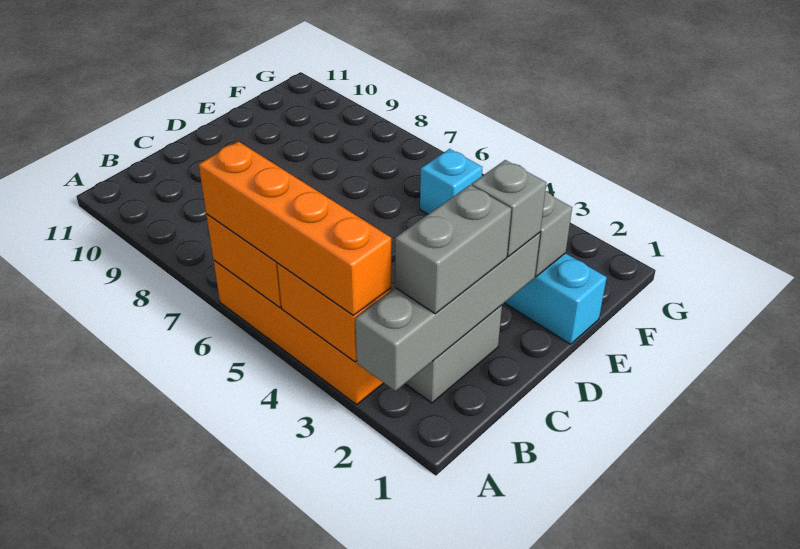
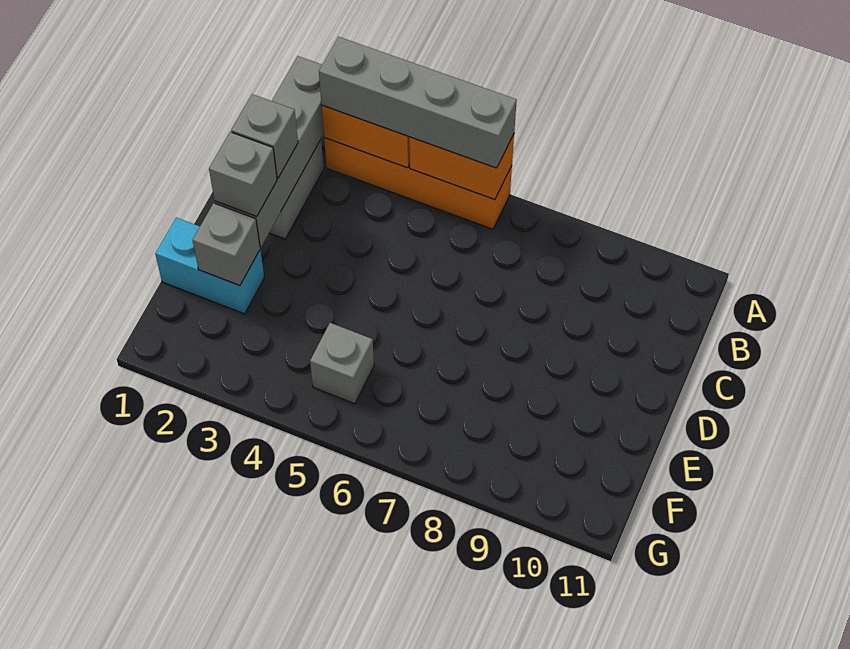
orange brick A3:A6 level 3 -> grey brick A3:A6 level 3
grey brick B2:C2 level 3 -> grey brick C2 level 3
cyan brick F5 level 1 -> grey brick F5 level 1

